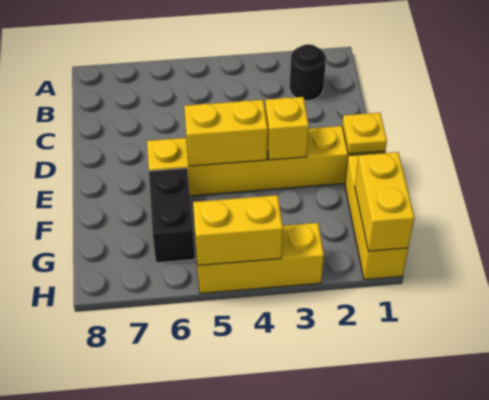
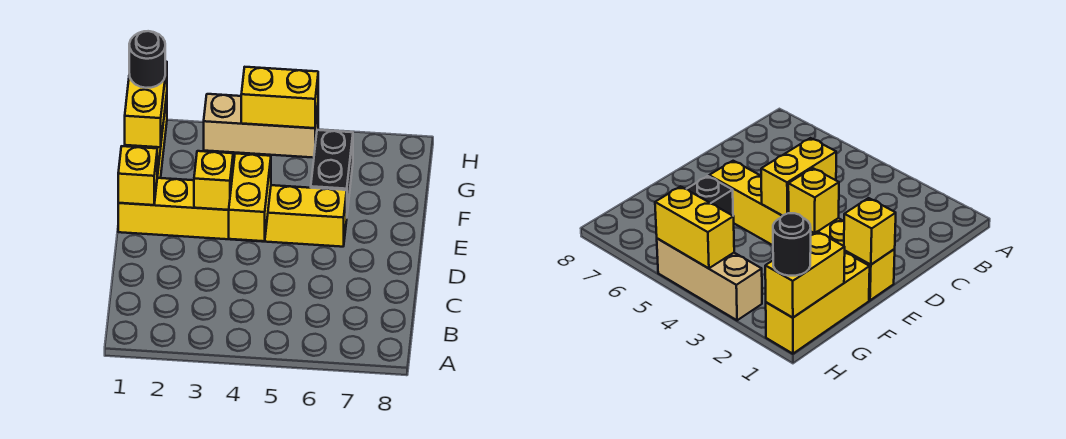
black round brick B2 level 1 -> black round brick H1 level 3
yellow plate E1 level 2 -> yellow brick E1 level 2
yellow brick E4:E5 level 2 -> yellow brick D4:E4 level 2
yellow brick H3:H5 level 1 -> tan brick H3:H5 level 1

